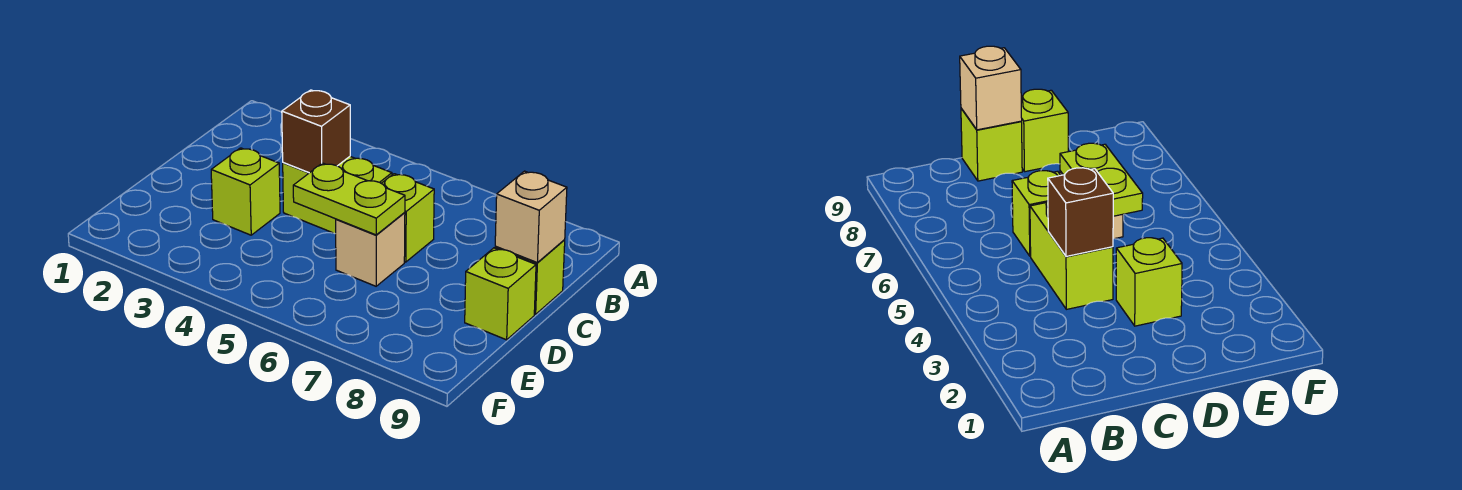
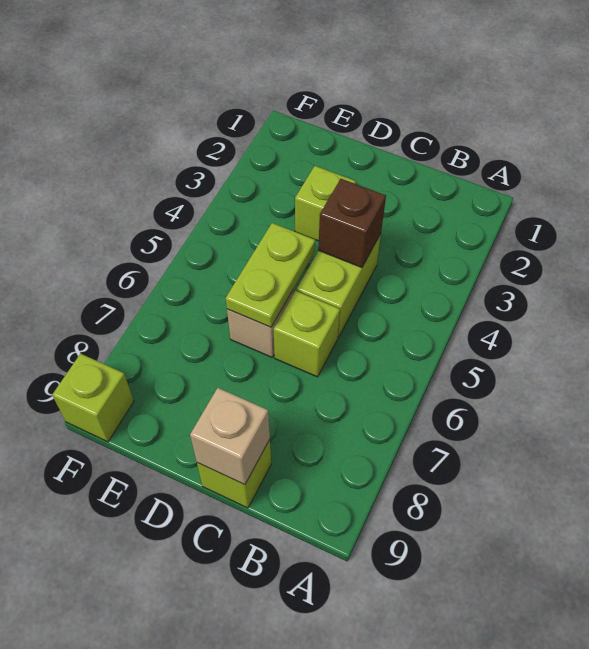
lime brick D9 level 1 -> lime brick F9 level 1

